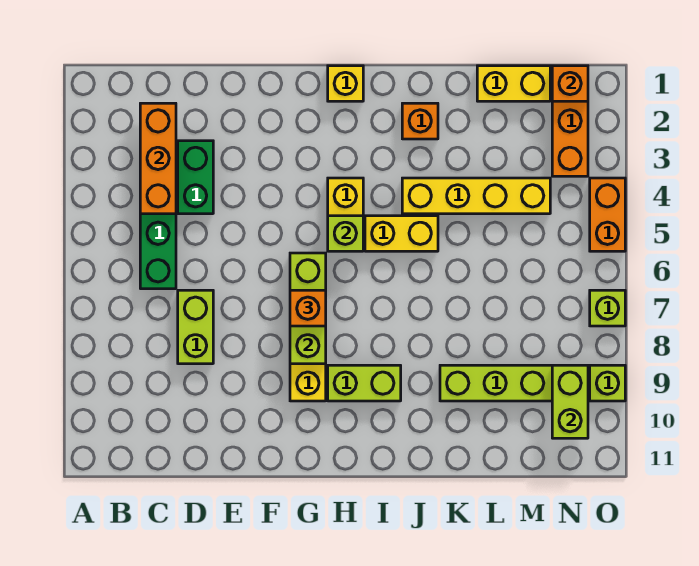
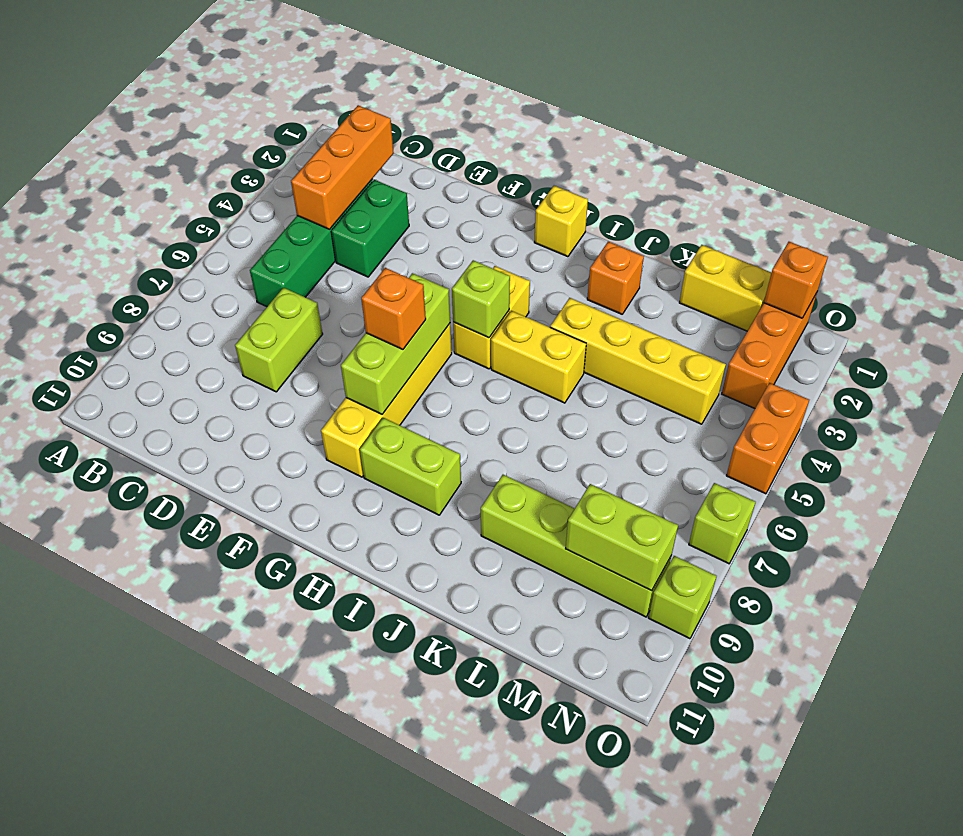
lime brick N9:N10 level 2 -> lime brick M9:N9 level 2

